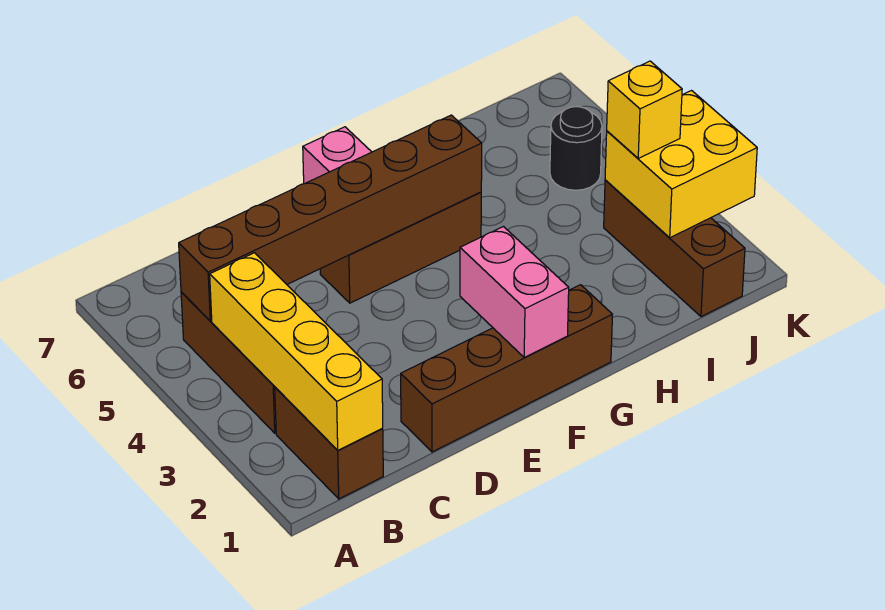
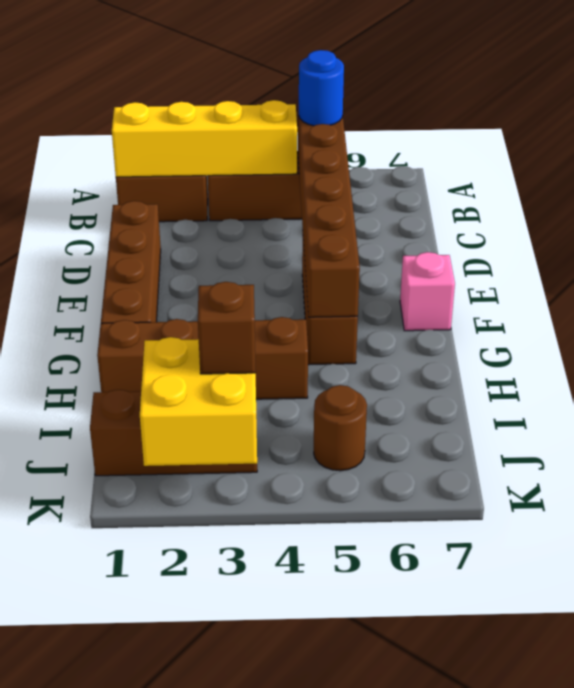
none -> blue round brick B5 level 3
pink brick F1:F2 level 2 -> none
none -> brown brick H1:H4 level 1
yellow brick J3 level 3 -> brown brick J3 level 3
black round brick J5 level 1 -> brown round brick J5 level 1

